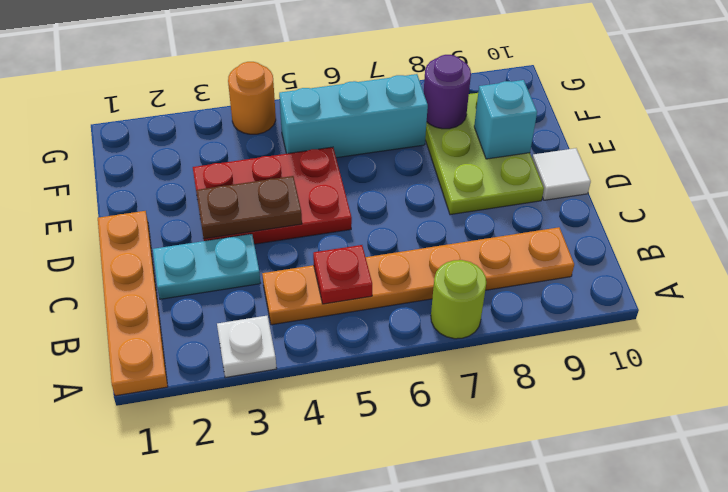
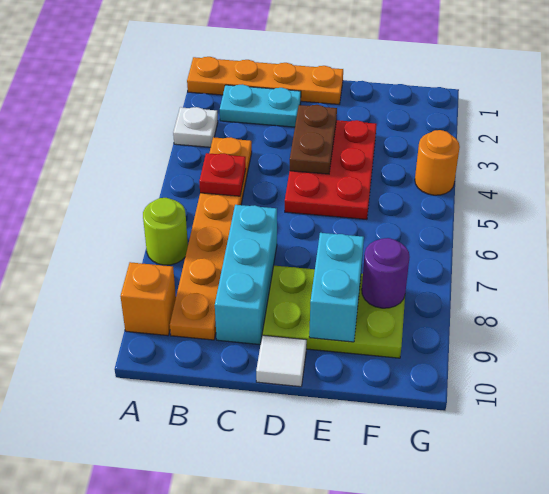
none -> orange brick A9 level 1
cyan plate C2:C3 level 1 -> cyan plate B2:C2 level 1
cyan brick E9 level 2 -> cyan brick E8:E9 level 2
cyan brick F5:F7 level 1 -> cyan brick C7:C9 level 1

